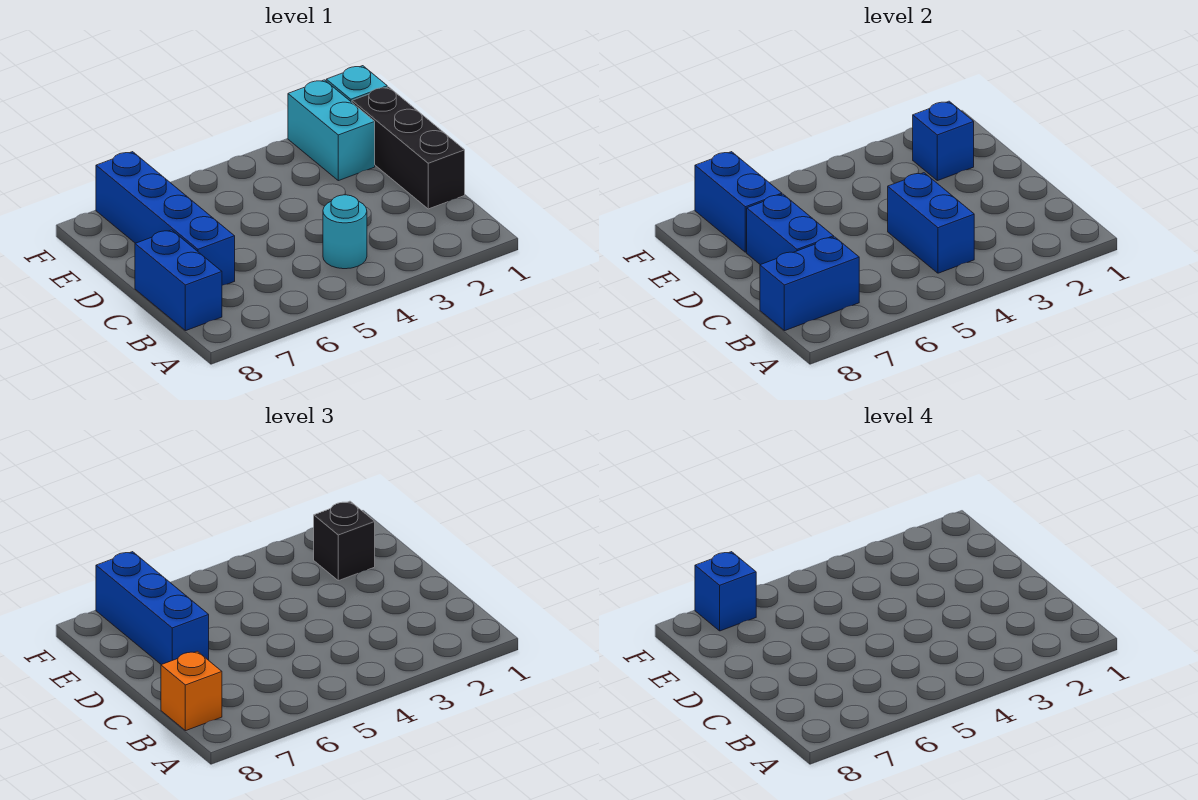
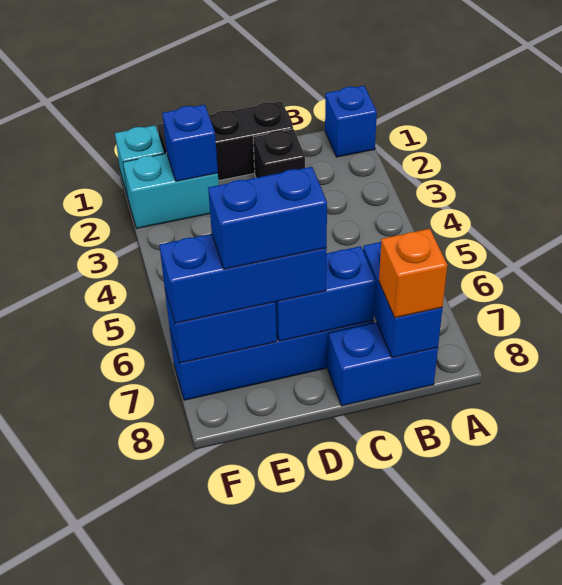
cyan round brick B4 level 1 -> none
blue brick B4:C4 level 2 -> blue brick D7:E7 level 4
black brick E2 level 3 -> black brick C2 level 1
blue brick F7 level 4 -> blue brick A1 level 1

